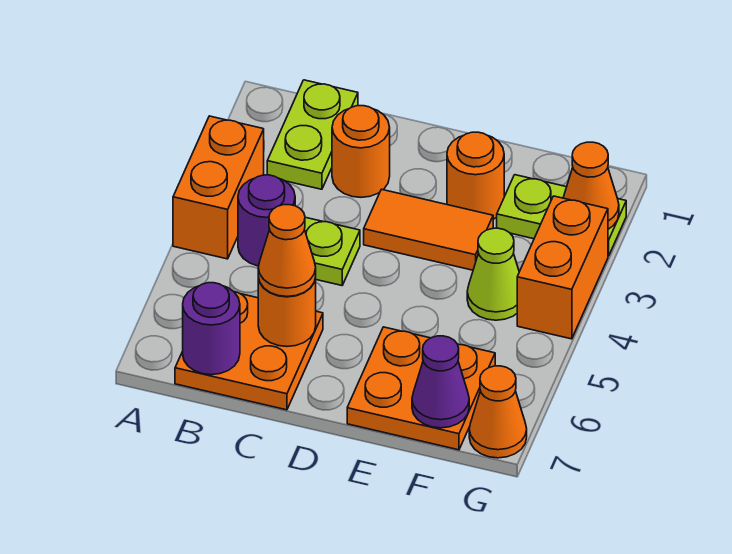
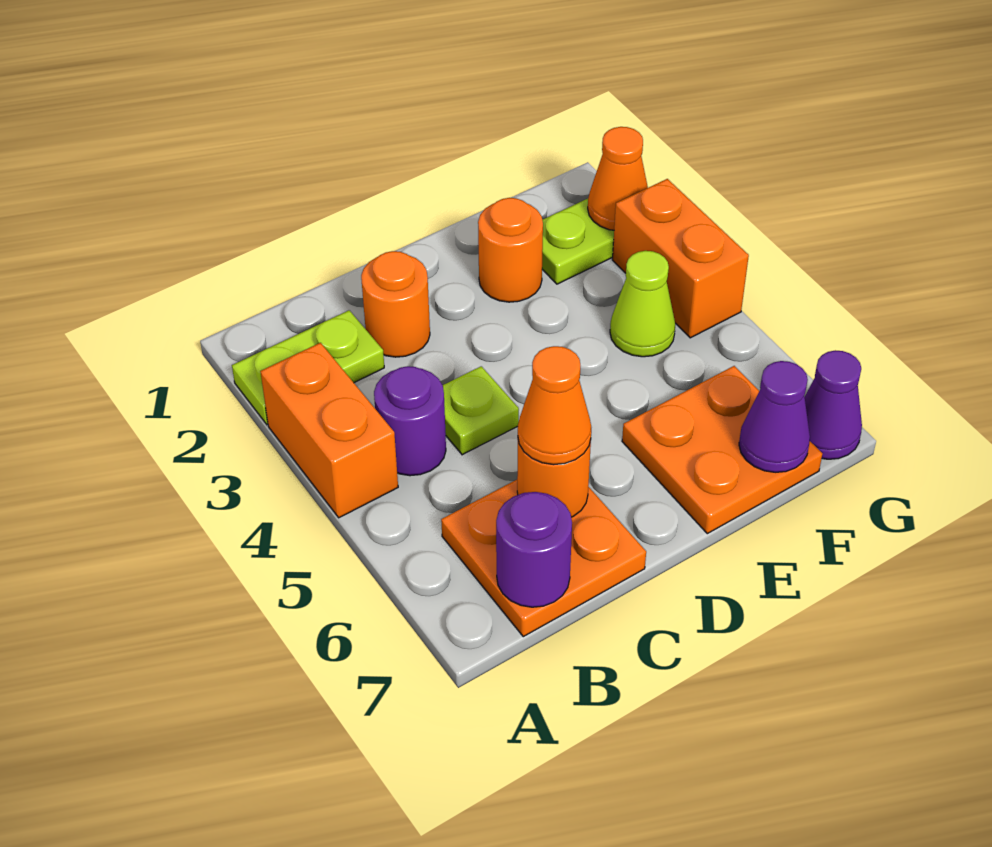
lime plate B1:B2 level 1 -> lime plate A2:B2 level 1
orange tile D3:E3 level 1 -> none
orange cone G7 level 1 -> purple cone G7 level 1

